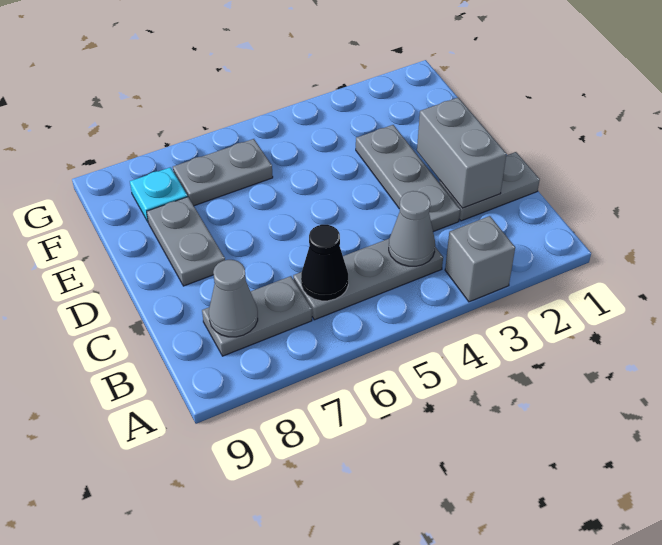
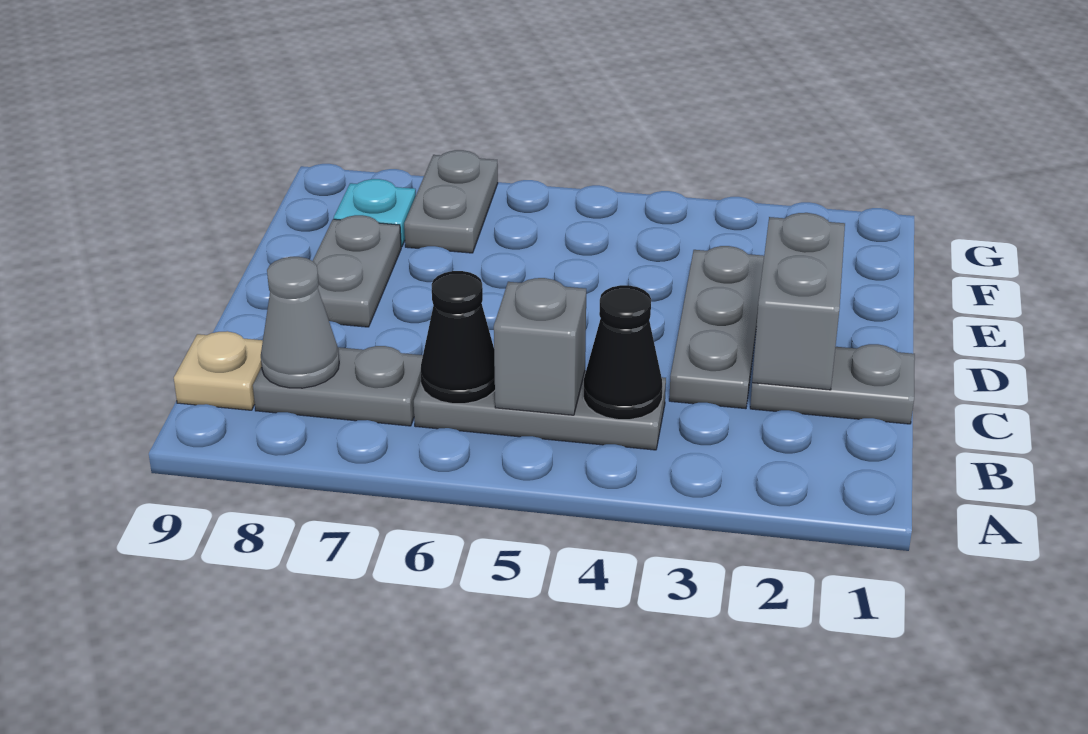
grey brick A3 level 1 -> grey brick B5 level 2
grey cone B4 level 2 -> black cone B4 level 2
none -> tan plate B9 level 1
grey plate F6:F7 level 1 -> grey plate F7:G7 level 1

